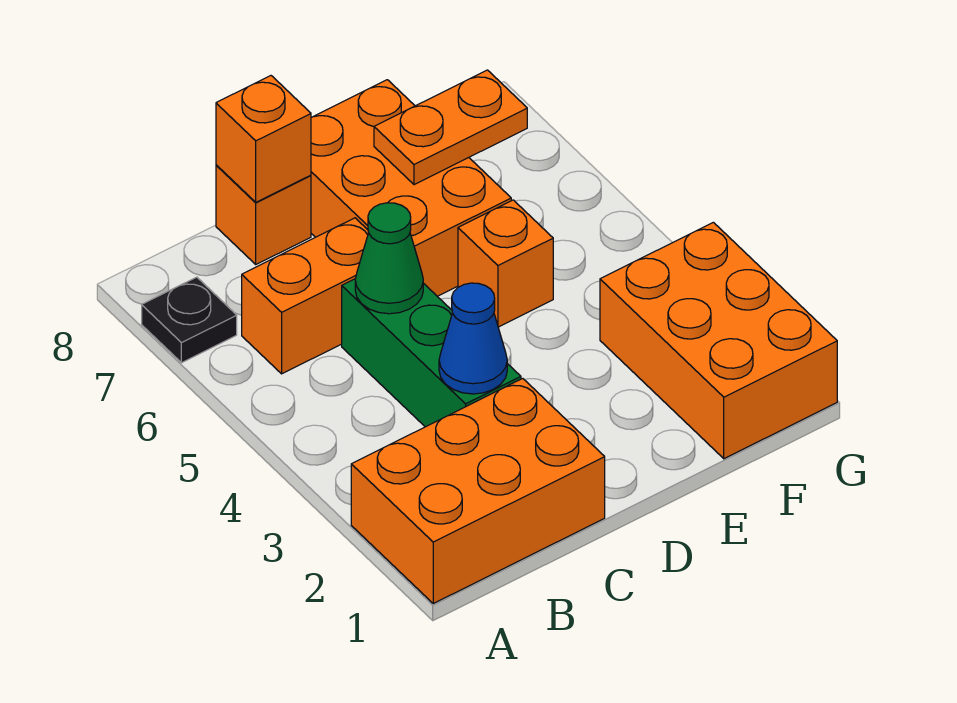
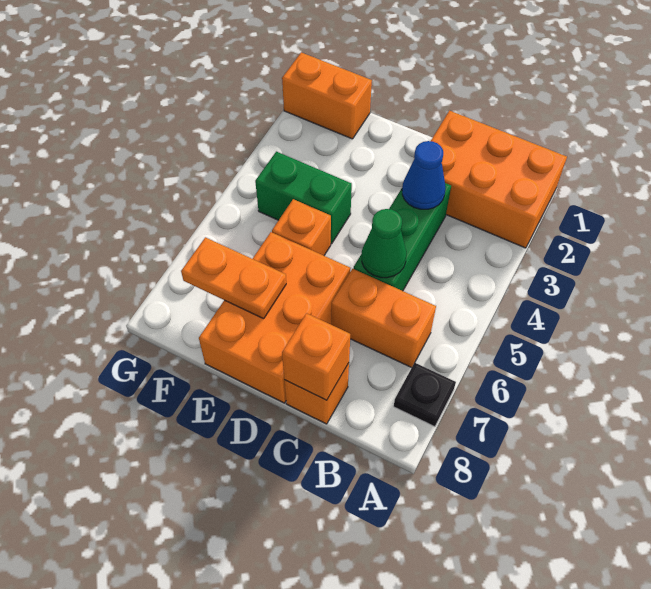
none -> green brick E4:F4 level 1
orange brick F1:G3 level 1 -> orange brick F1:G1 level 1

